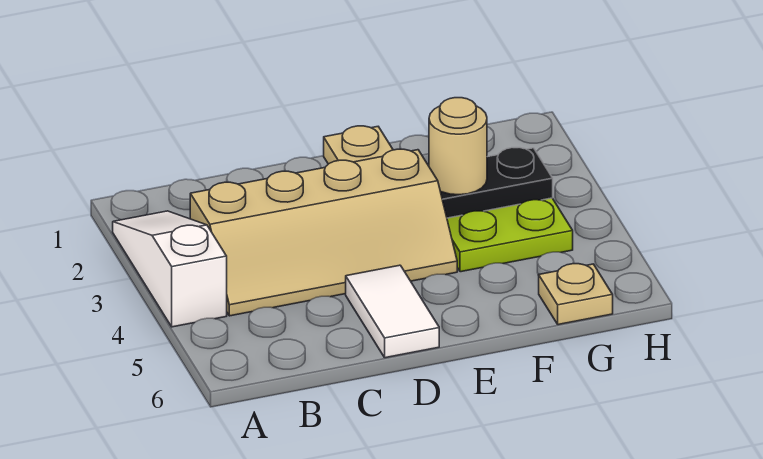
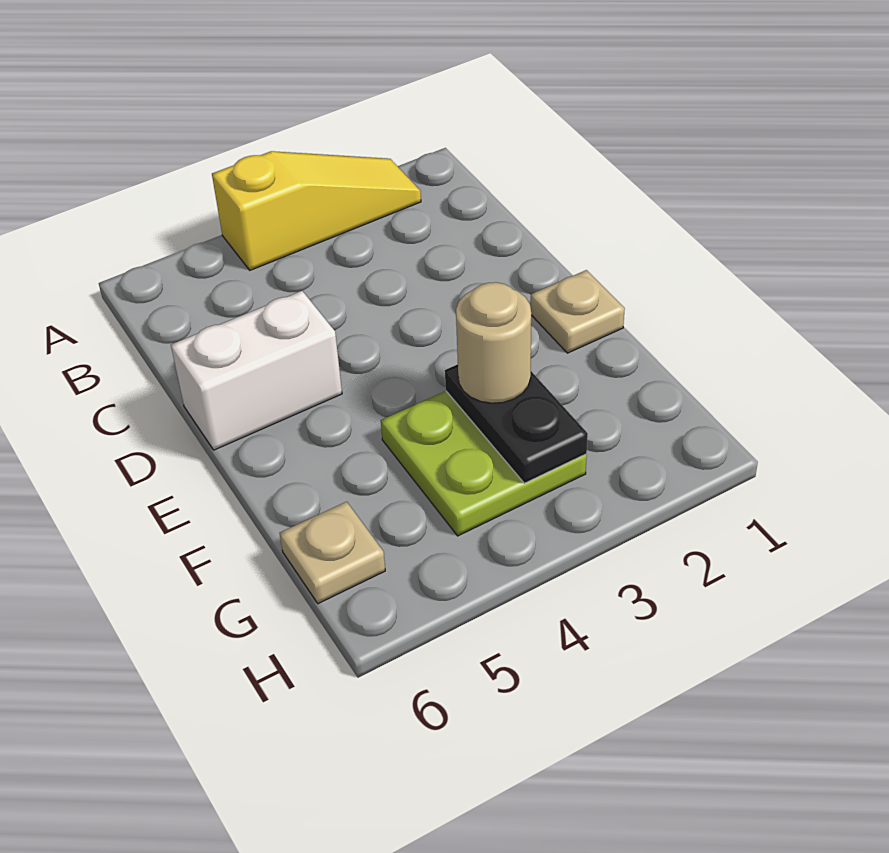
white slope A2:A4 level 1 top 4 -> yellow slope A2:A4 level 1 top 4
tan slope B3:E4 level 1 top 3 -> none
white tile D5:D6 level 1 -> white brick D5:D6 level 1

